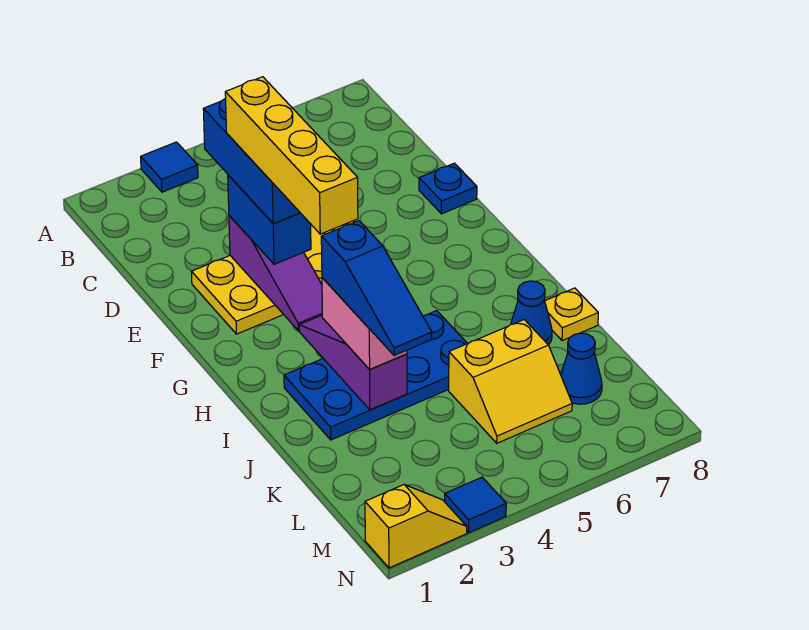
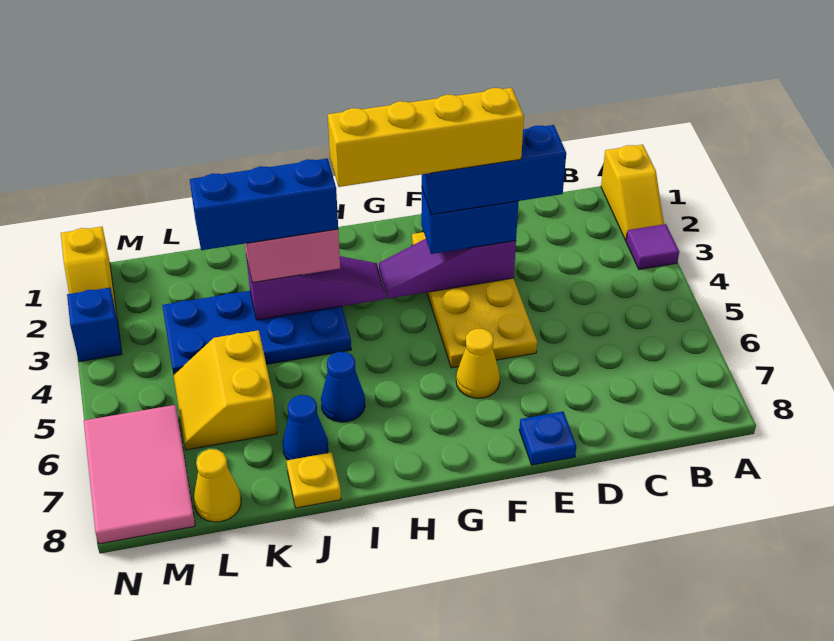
none -> yellow slope A1:A2 level 1 top 1
blue tile A3 level 1 -> purple tile A3 level 1
none -> yellow cone F6 level 1
blue plate I2:J5 level 1 -> blue plate I3:L4 level 1
blue slope I3:K3 level 4 top I -> blue brick I3:K3 level 4
blue cone L7 level 1 -> blue cone I6 level 1
none -> yellow cone L8 level 1
none -> pink tile M6:N8 level 1
blue tile N3 level 1 -> blue brick N3 level 1

